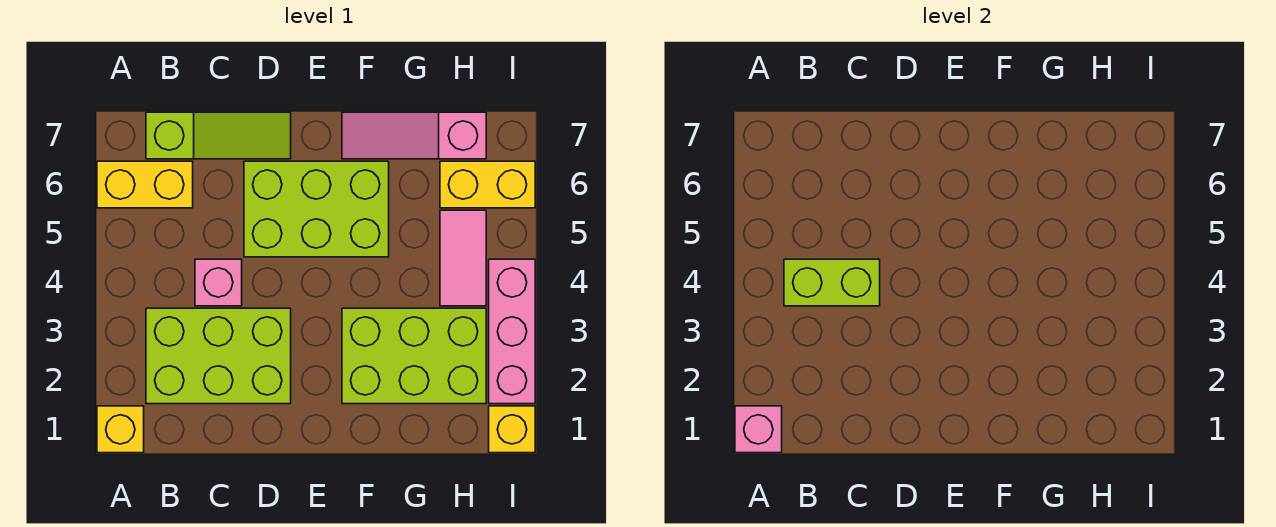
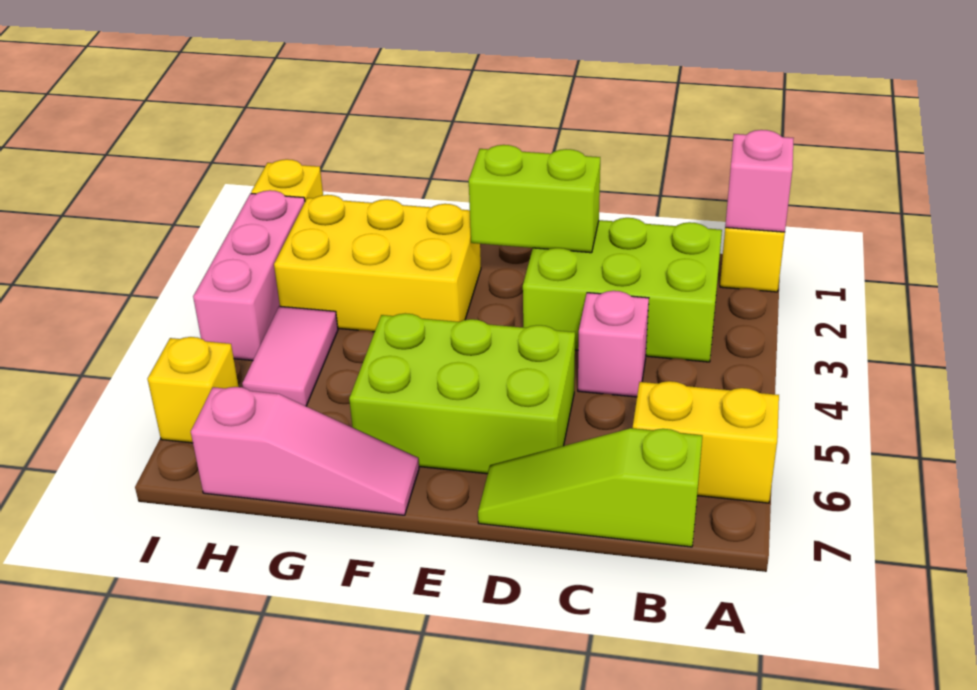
lime brick B4:C4 level 2 -> lime brick D2:E2 level 2
lime brick F2:H3 level 1 -> yellow brick F2:H3 level 1
yellow brick H6:I6 level 1 -> yellow brick I6 level 1

